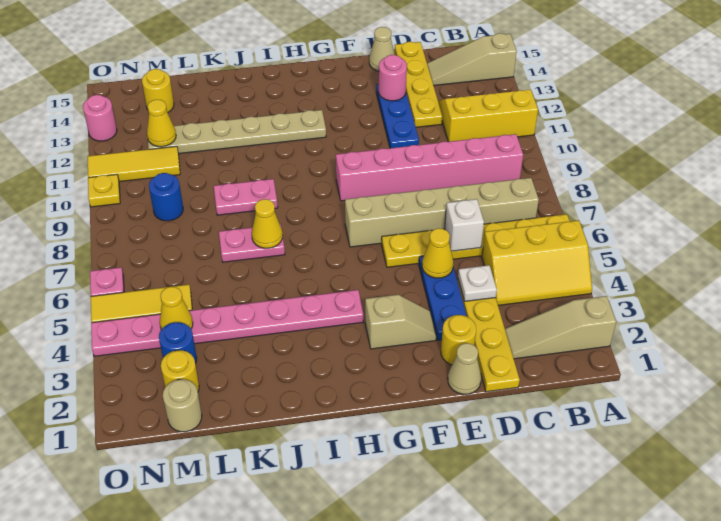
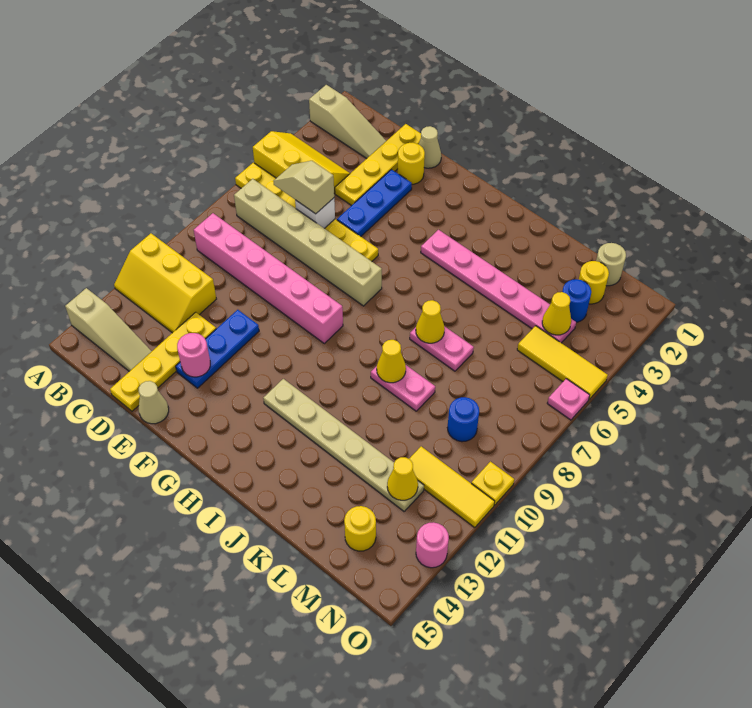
white plate D4 level 2 -> none
yellow cone E5 level 2 -> yellow cone J9 level 2
tan slope F3:G3 level 1 top G -> tan slope C6:D6 level 3 top D
pink plate H4:O4 level 1 -> pink plate H4:M4 level 1

